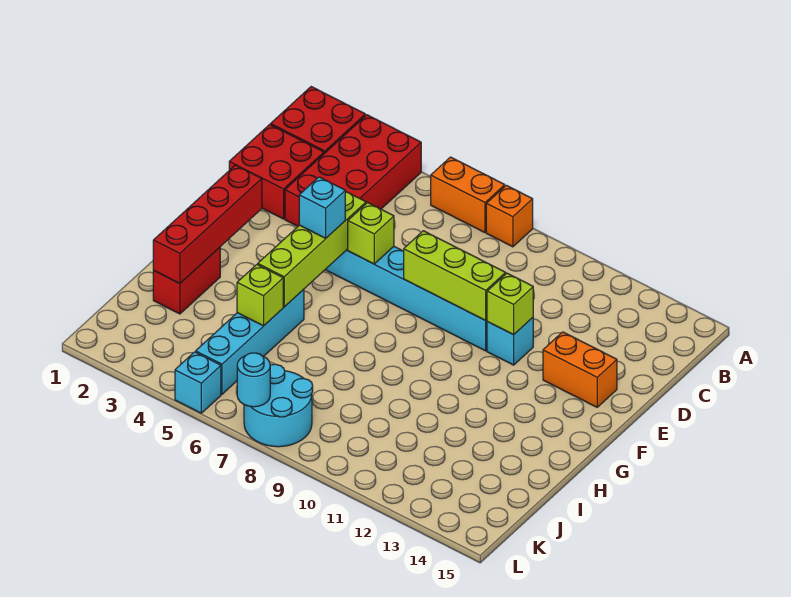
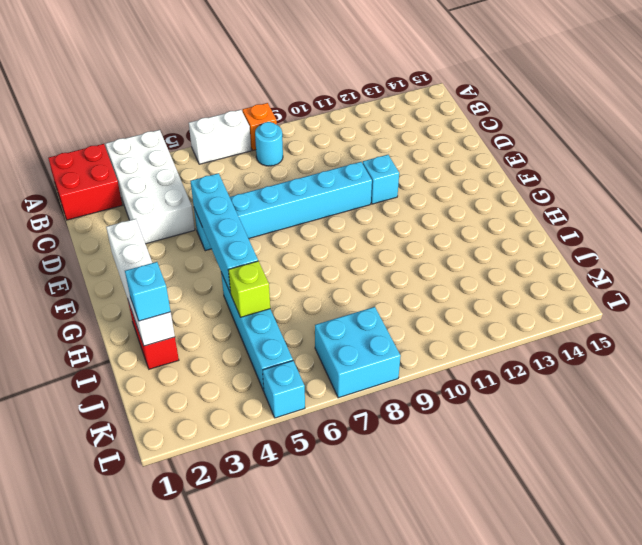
red brick A3:D4 level 1 -> white brick A3:D4 level 1
orange brick A6:A7 level 1 -> white brick A6:A7 level 1
red brick C1:D2 level 1 -> none
lime brick E5:H5 level 2 -> cyan brick E5:H5 level 2
lime brick E6 level 2 -> none
lime brick E8:E10 level 2 -> none
lime brick E11 level 2 -> none
orange brick E13:E14 level 1 -> none
red brick F2:I2 level 2 -> white brick F2:I2 level 2
cyan brick F5 level 3 -> cyan brick I2 level 3
cyan round brick K7:L8 level 1 -> cyan brick K7:L8 level 1
cyan round brick L7 level 2 -> cyan round brick B8 level 1

